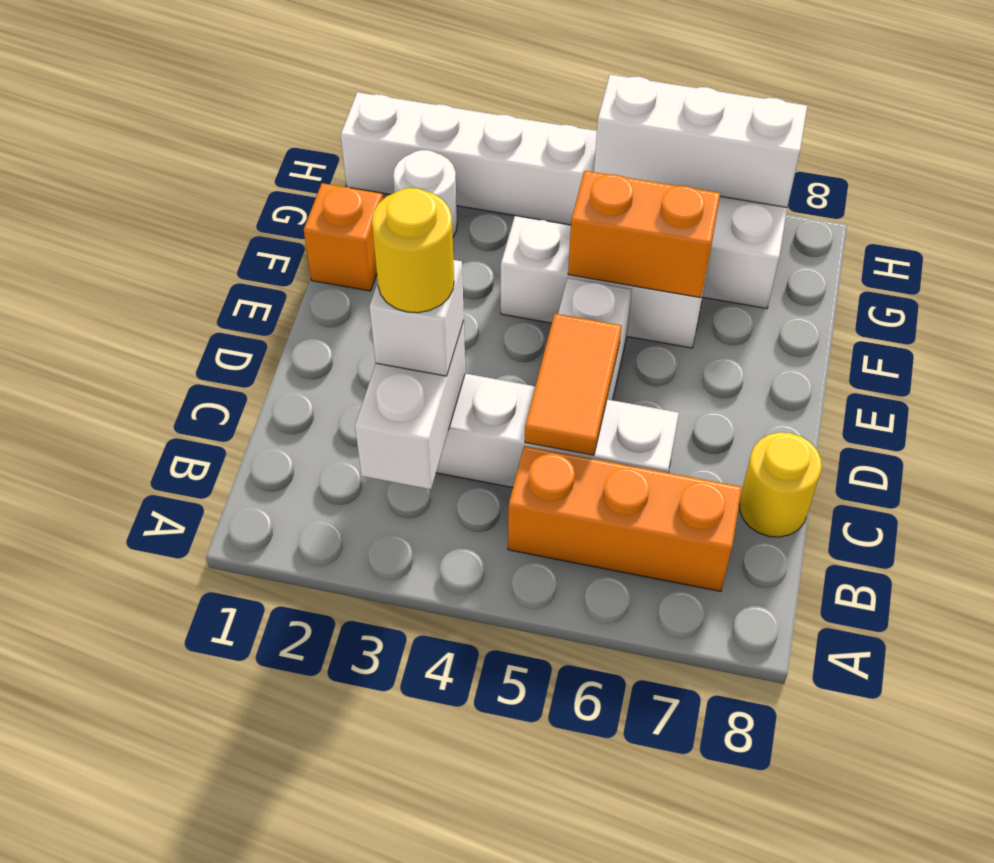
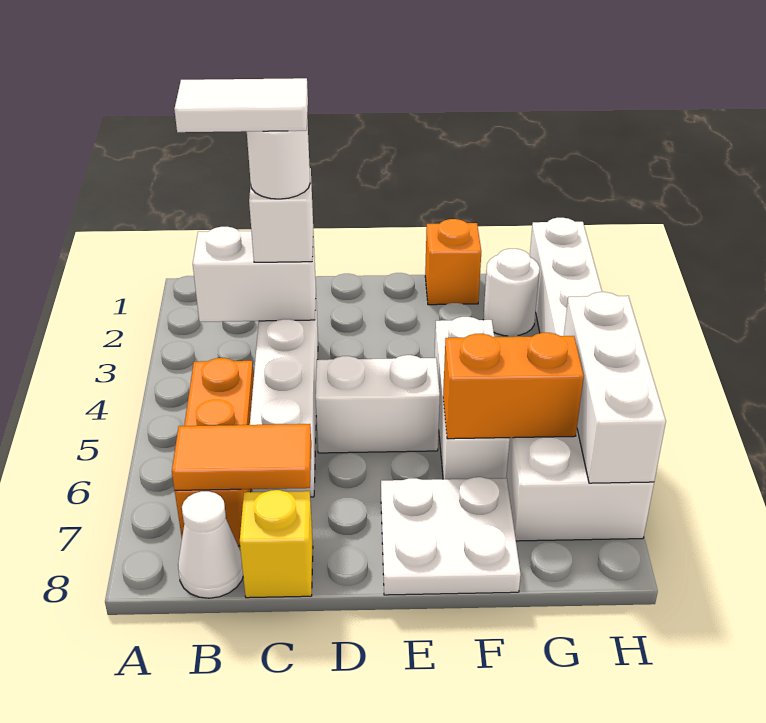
none -> white tile B3:C3 level 5
none -> white cone B8 level 1
yellow round brick C3 level 4 -> white round brick C3 level 4
orange tile C5:D5 level 2 -> orange tile B7:C7 level 2
yellow round brick C8 level 1 -> yellow brick C8 level 1
none -> white plate E7:F8 level 1
orange brick F5:F6 level 2 -> orange brick F6:G6 level 2

